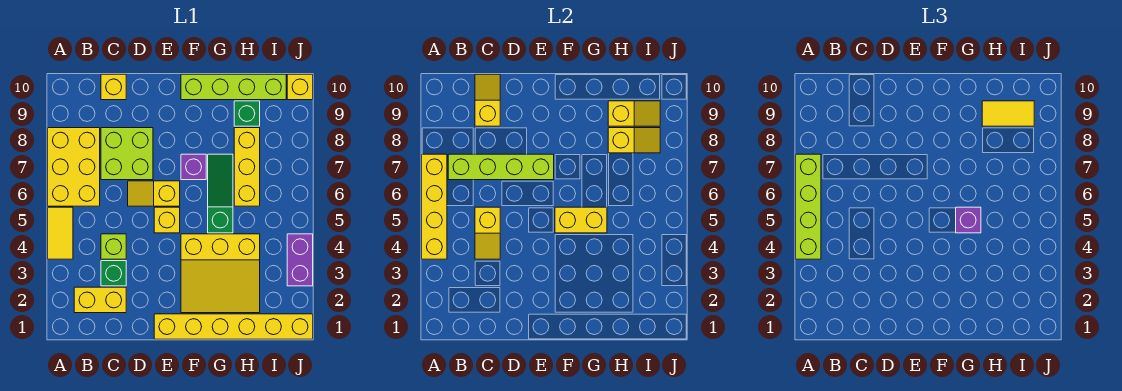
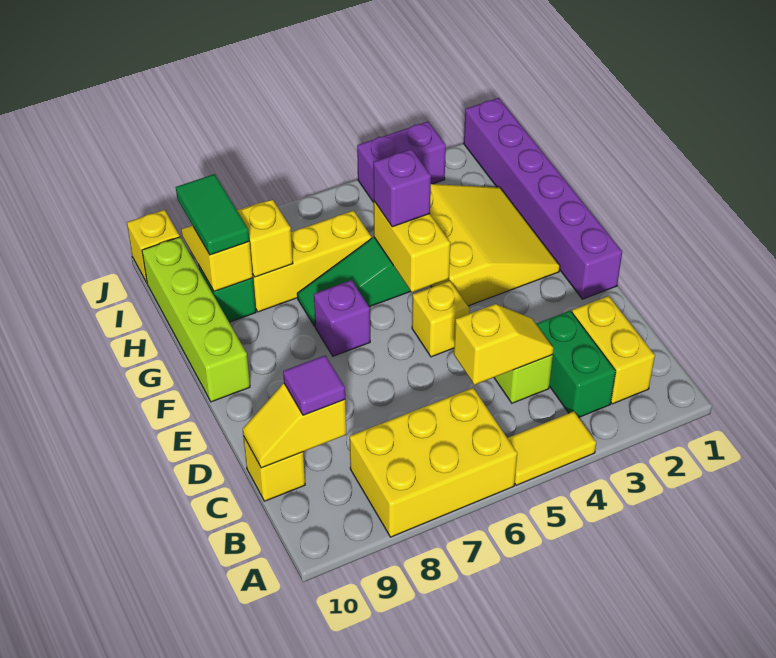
yellow brick A4:A7 level 2 -> none
lime brick A4:A7 level 3 -> none
lime brick B7:E7 level 2 -> none
green brick C3 level 1 -> green brick B3:C3 level 1
lime brick C7:D8 level 1 -> none
none -> purple tile C9 level 3
yellow slope D6:E6 level 1 top E -> none
yellow brick E1:J1 level 1 -> purple brick E1:J1 level 1
yellow tile H9:I9 level 3 -> green tile H9:I9 level 3

